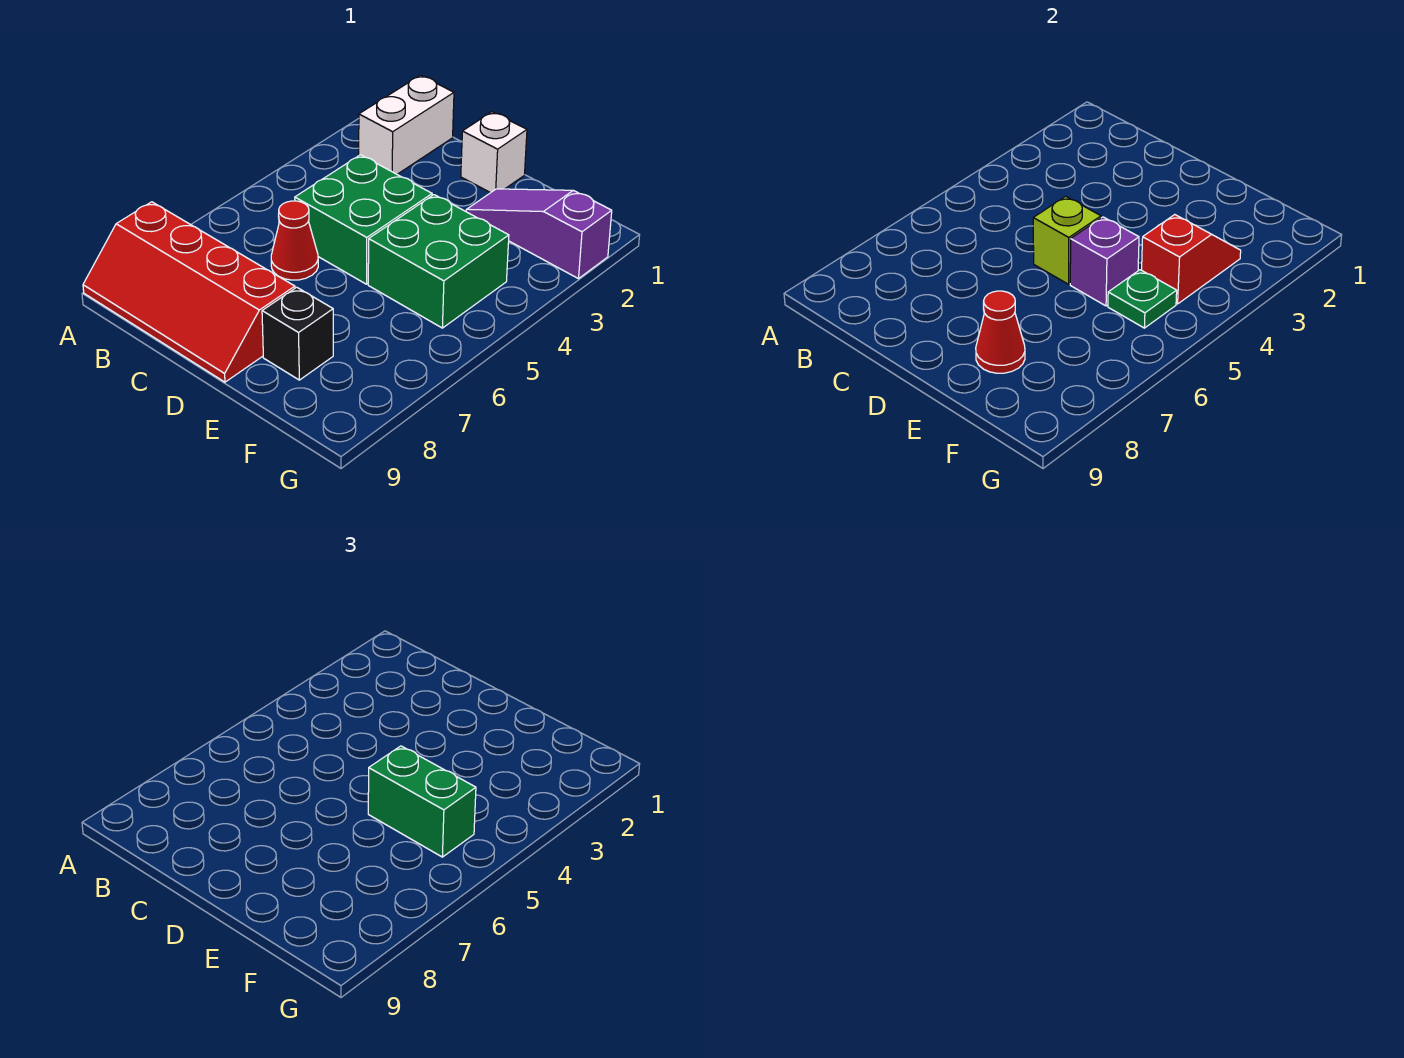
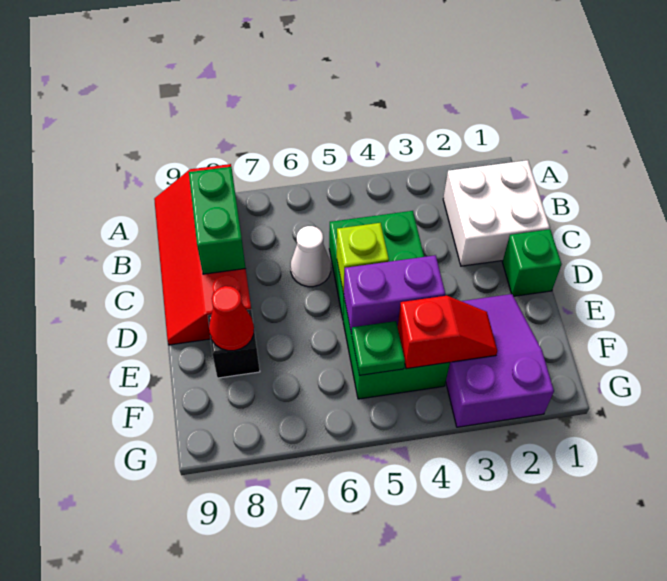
white brick B1:B2 level 1 -> white brick B1:C2 level 1
red cone C6 level 1 -> white cone C6 level 1
white brick D1 level 1 -> green brick D1 level 1
purple slope E2:G2 level 1 top G -> purple slope E2:G3 level 1 top G
purple brick E5 level 2 -> purple brick E4:E5 level 2
green brick E5:F5 level 3 -> green brick B8:C8 level 2

